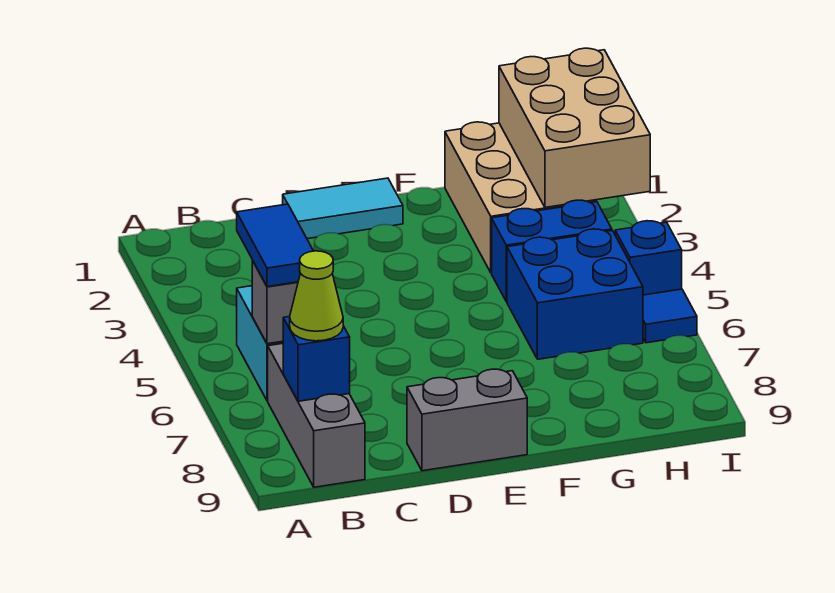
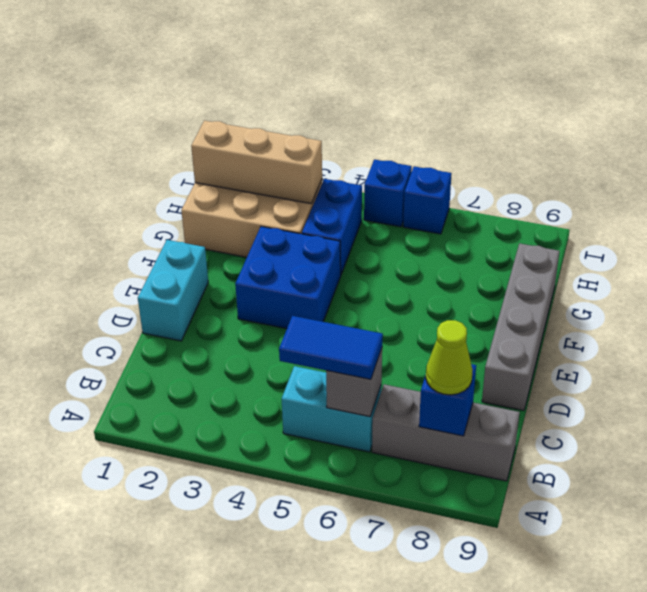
cyan tile D1:E1 level 1 -> cyan brick D1:E1 level 1
grey brick D9:E9 level 1 -> grey brick D9:G9 level 1
blue brick G5:H6 level 1 -> blue brick E3:F4 level 1
tan brick H1:I3 level 2 -> tan brick H1:H3 level 2
blue tile I6 level 1 -> blue brick I6 level 1

